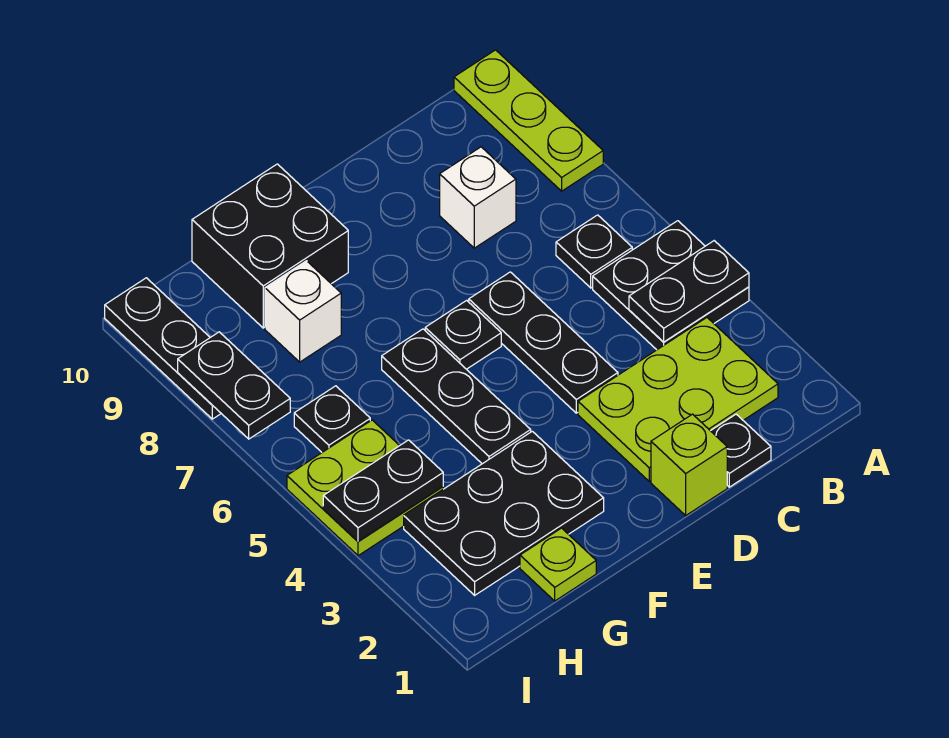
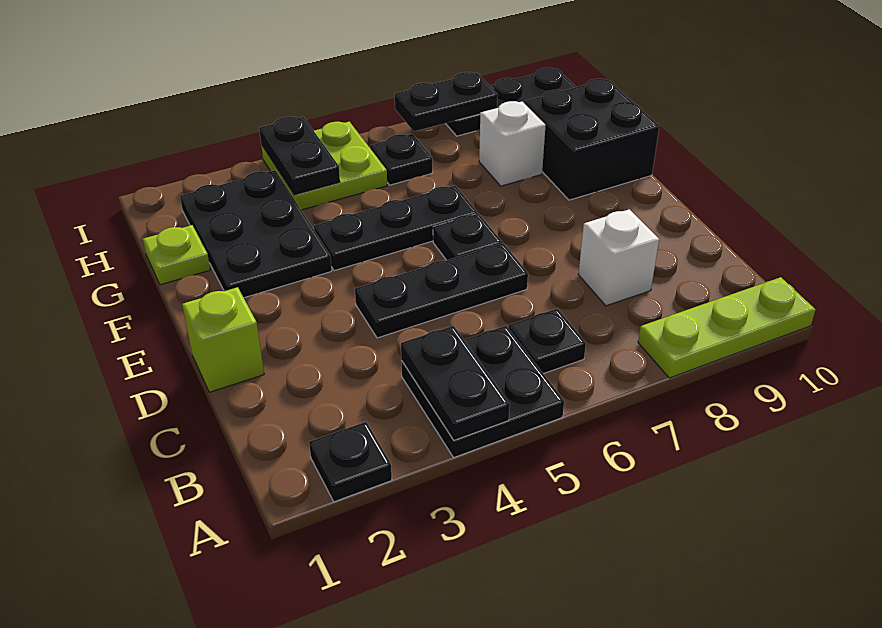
lime plate B2:D3 level 1 -> none
black plate C1 level 1 -> black plate A2 level 1

